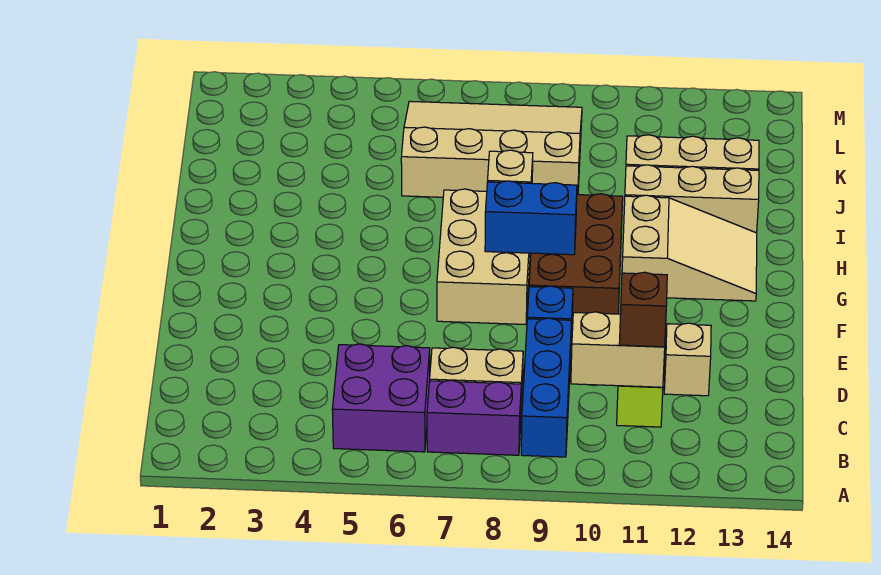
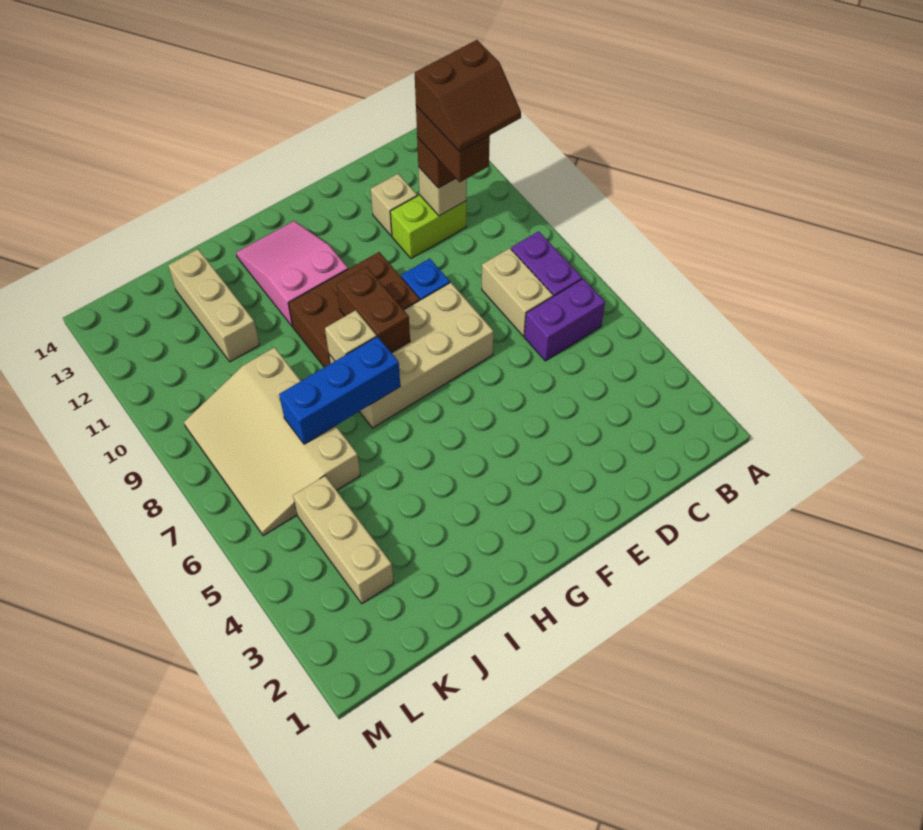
purple brick B5:C6 level 1 -> purple brick B6:C6 level 1
blue brick B9:D9 level 1 -> blue brick H7:J7 level 2
none -> brown slope B10:C11 level 5 top 11
tan brick C10:C11 level 2 -> tan brick C11 level 2
none -> brown brick C10:C11 level 4
tan brick F7:H8 level 1 -> tan brick E7:H8 level 1
blue brick G8:G9 level 2 -> brown brick G8:G9 level 2
tan slope G11:H13 level 1 top 11 -> pink slope G11:H13 level 1 top 11
tan brick I11:I13 level 1 -> tan brick K3:K5 level 1

